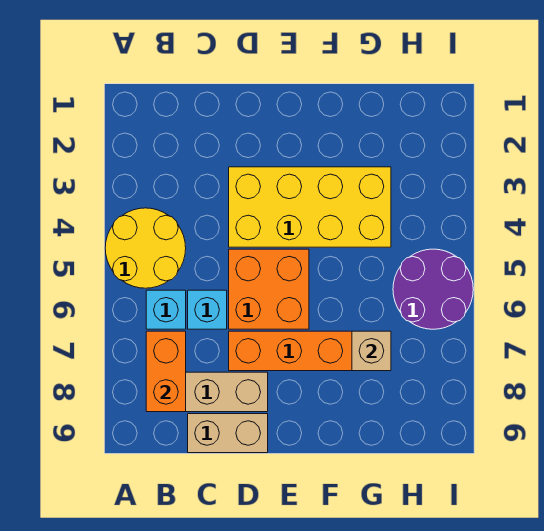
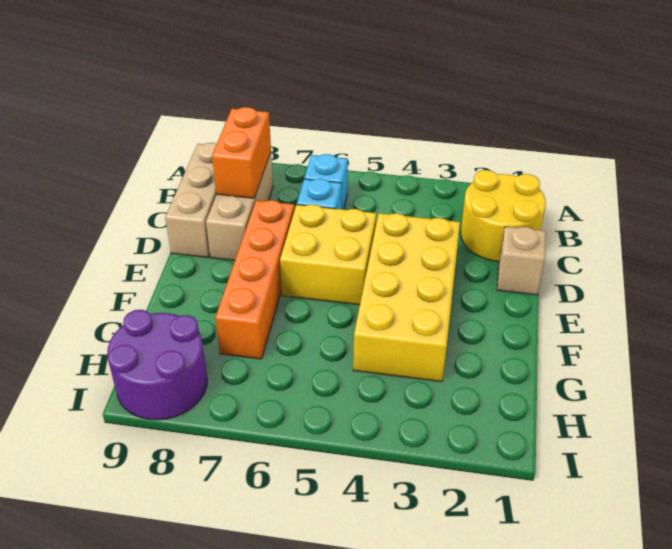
yellow round brick A4:B5 level 1 -> yellow round brick B1:C2 level 1
orange brick B7:B8 level 2 -> orange brick B8:C8 level 2
tan brick C9:D9 level 1 -> tan brick B9:D9 level 1
orange brick D5:E6 level 1 -> yellow brick D5:E6 level 1
tan brick G7 level 2 -> tan brick D1 level 1
purple round brick H5:I6 level 1 -> purple round brick H8:I9 level 1

